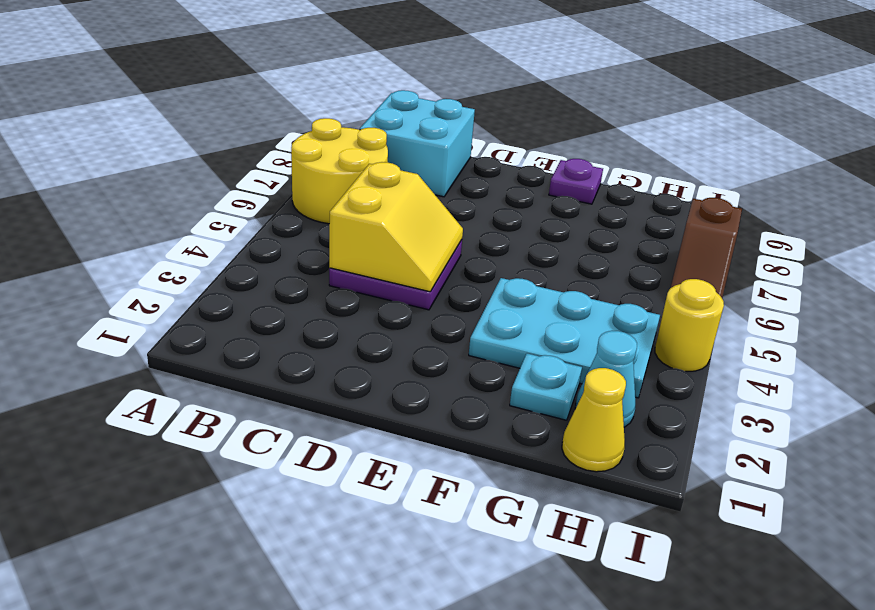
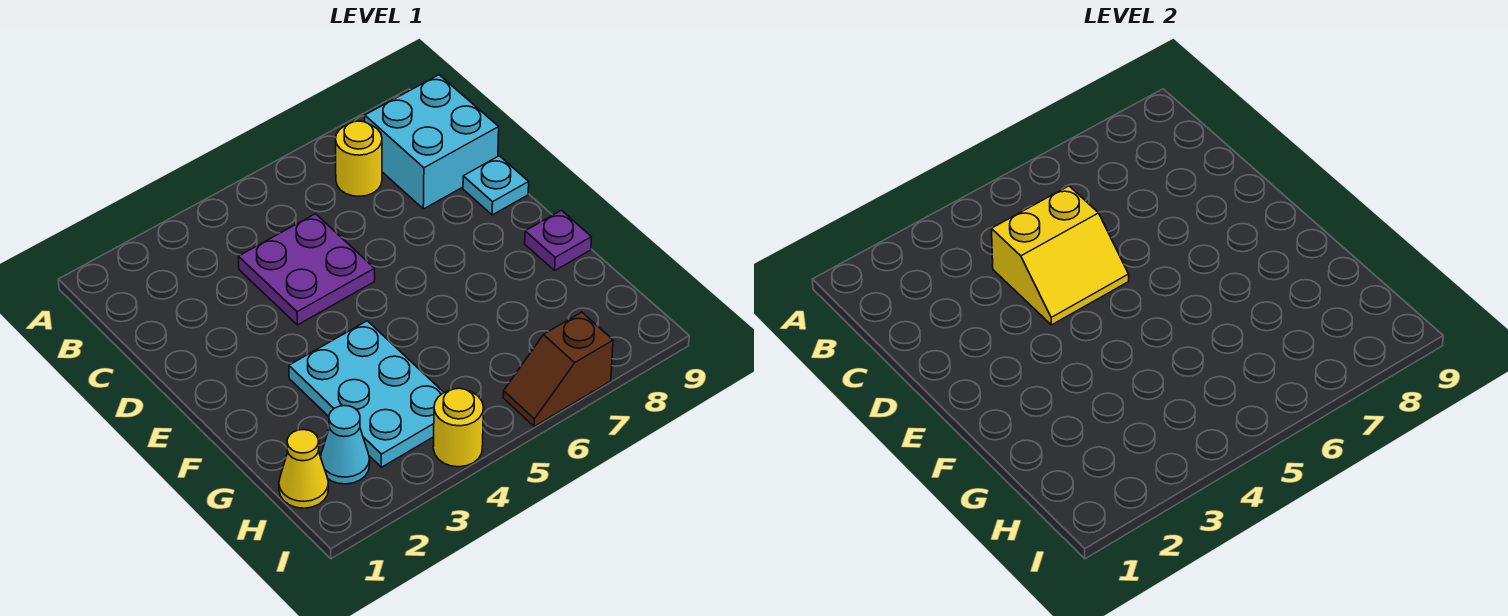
yellow round brick A6:B7 level 1 -> yellow round brick B7 level 1
cyan plate G2 level 1 -> cyan plate D9 level 1

